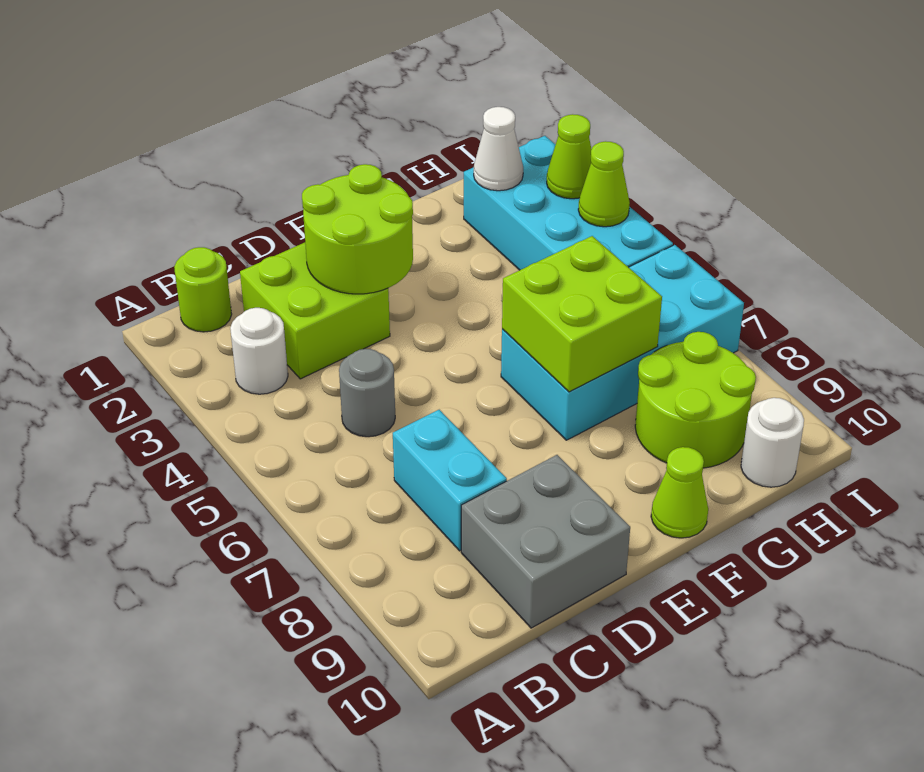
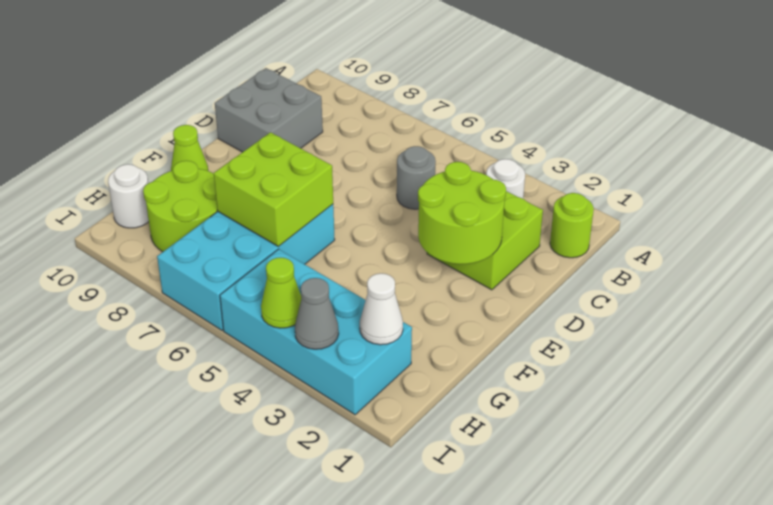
cyan brick C7:C8 level 1 -> none
lime cone I3 level 2 -> grey cone I3 level 2

